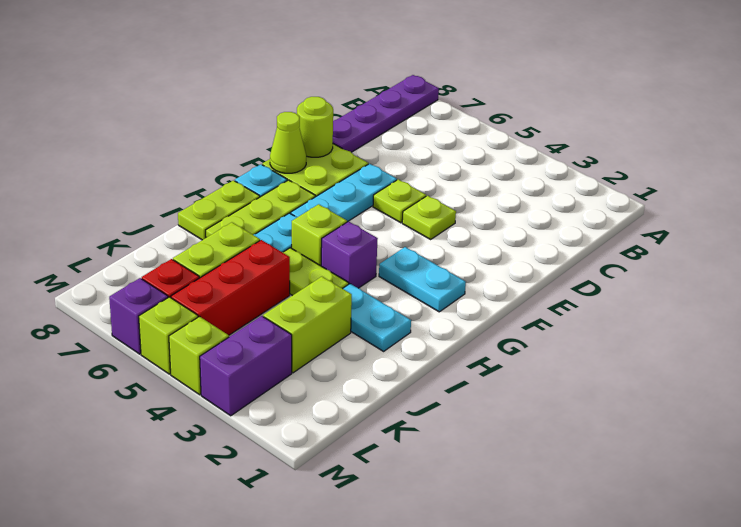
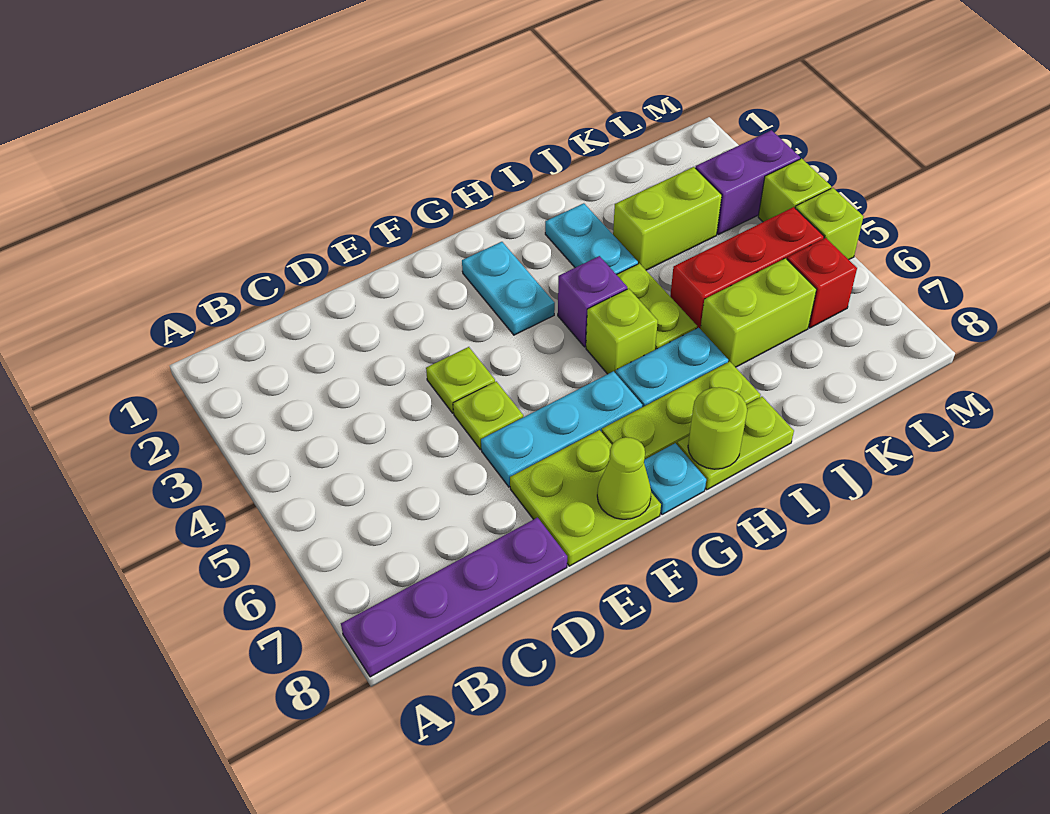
lime round brick E8 level 2 -> lime round brick H8 level 2
purple brick M6 level 1 -> none

